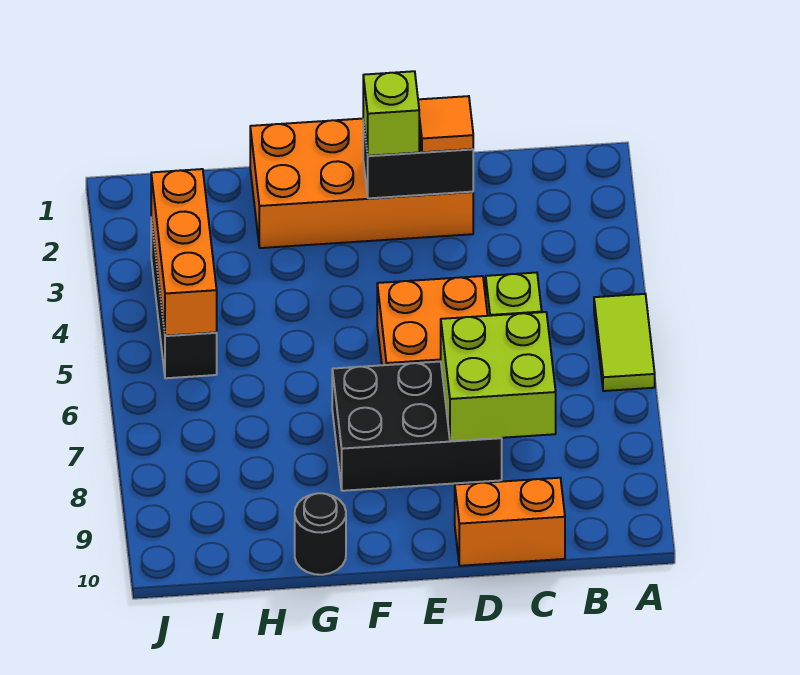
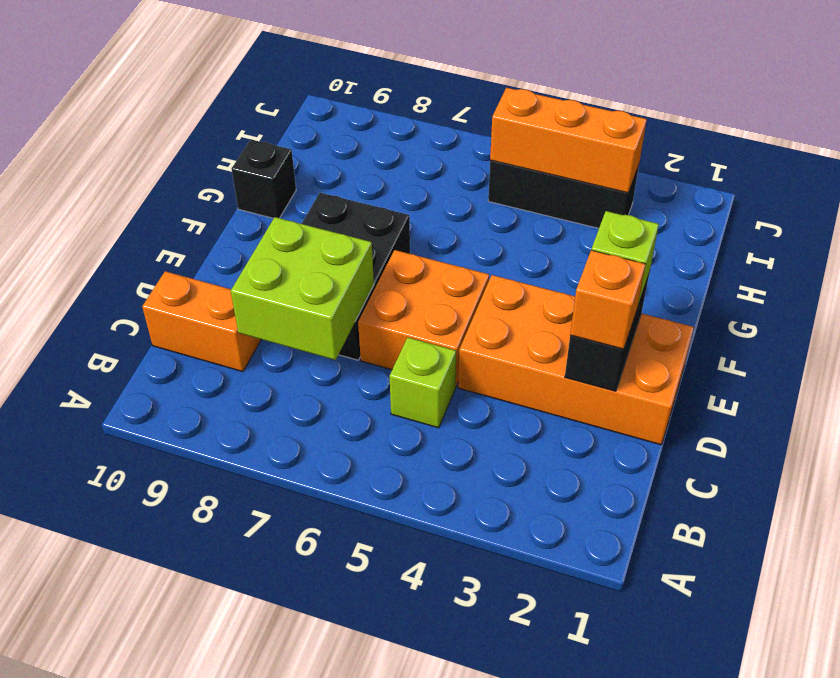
lime tile A5:A6 level 1 -> none
orange brick C10:D10 level 1 -> orange brick C9:C10 level 1
orange brick D1:G2 level 1 -> orange brick D1:E4 level 1
orange tile D2 level 3 -> orange brick D2 level 3
black round brick G10 level 1 -> black brick G10 level 1

